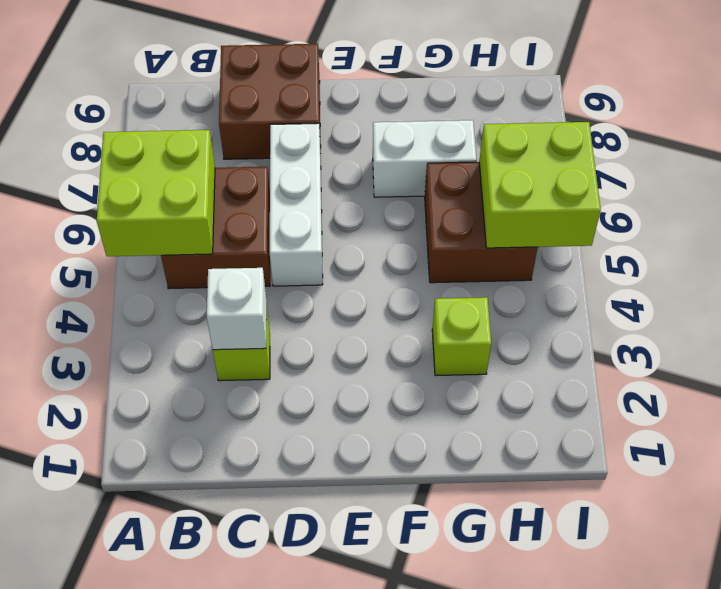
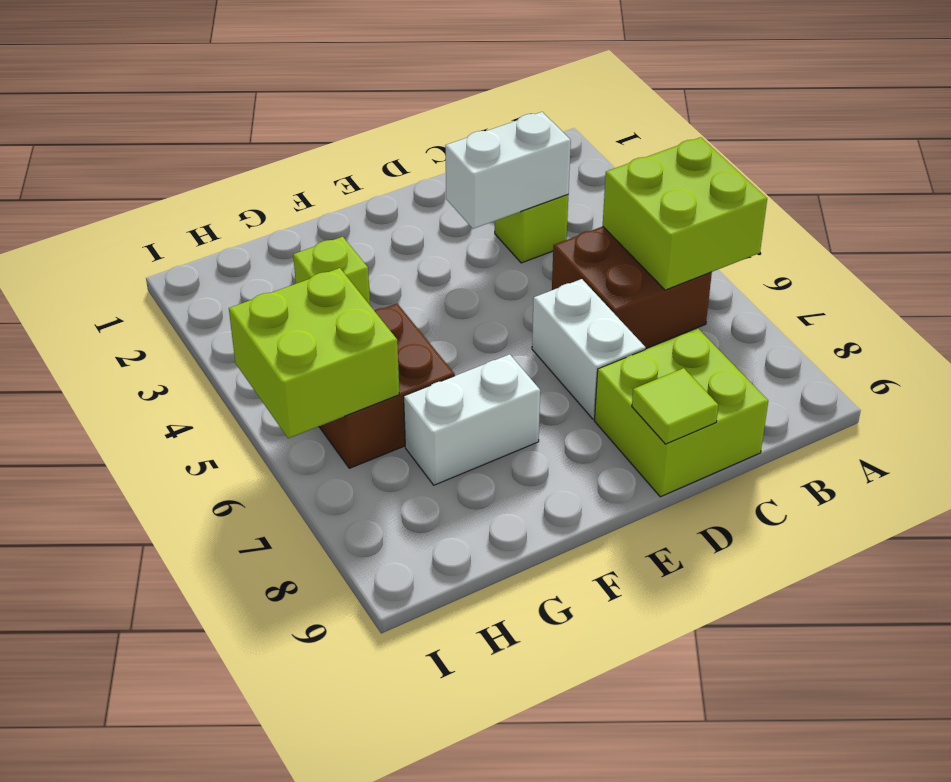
white brick C3 level 2 -> white brick C3:D3 level 2
brown brick C8:D9 level 1 -> lime brick C8:D9 level 1
white brick D5:D7 level 1 -> white brick D6:D7 level 1
none -> lime tile D9 level 2

